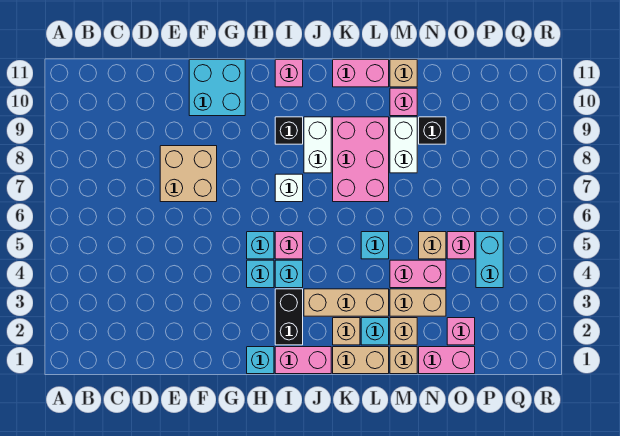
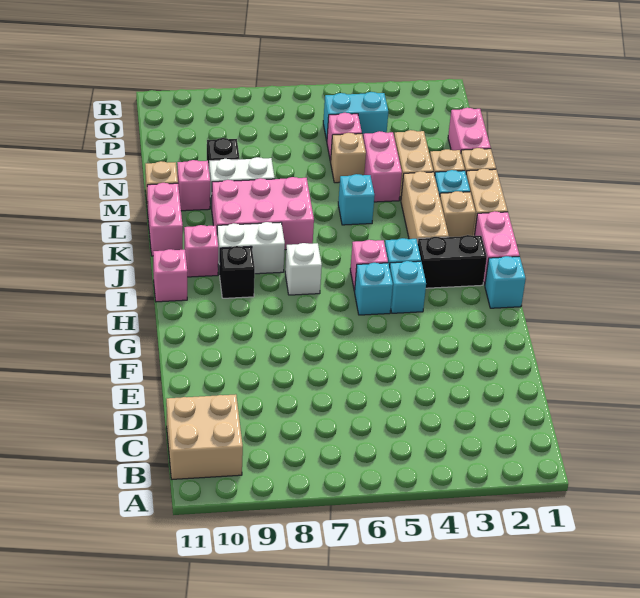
tan brick E7:F8 level 1 -> tan brick B10:C11 level 1
cyan brick F10:G11 level 1 -> none
pink brick O2 level 1 -> pink brick J10 level 1

